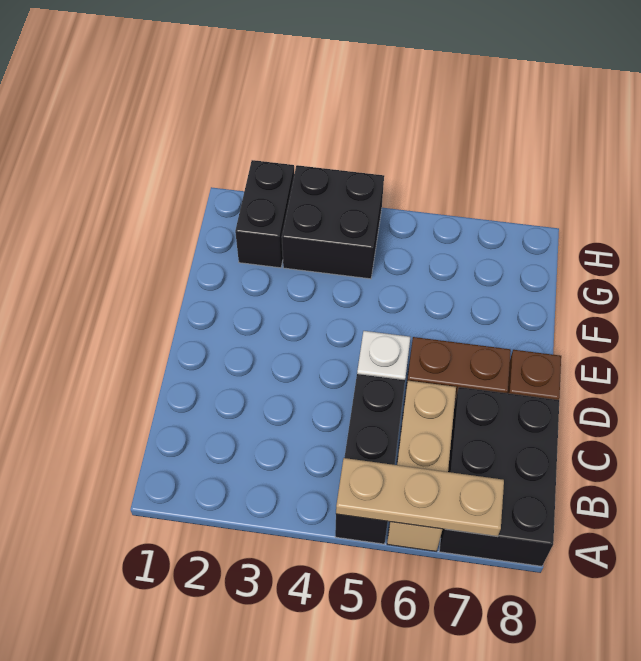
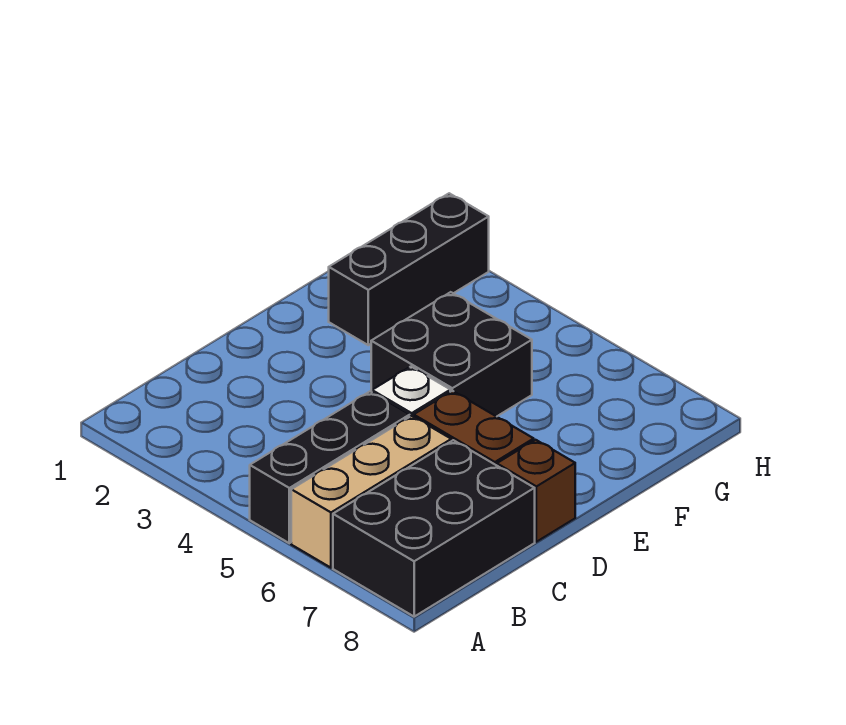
tan plate A5:A7 level 2 -> none
black brick G2:H2 level 1 -> black brick F2:H2 level 1
black brick G3:H4 level 1 -> black brick E4:F5 level 1

